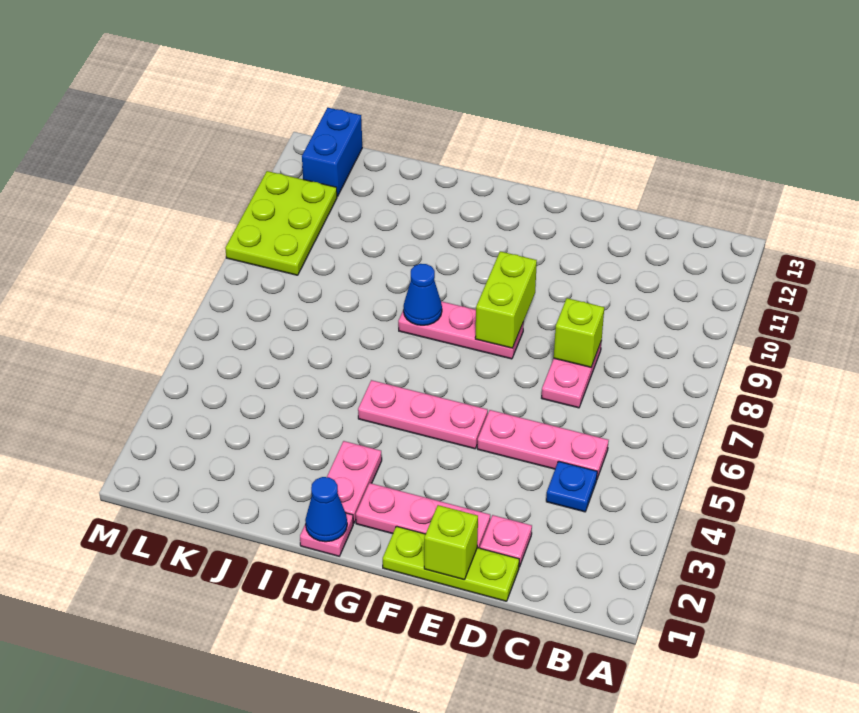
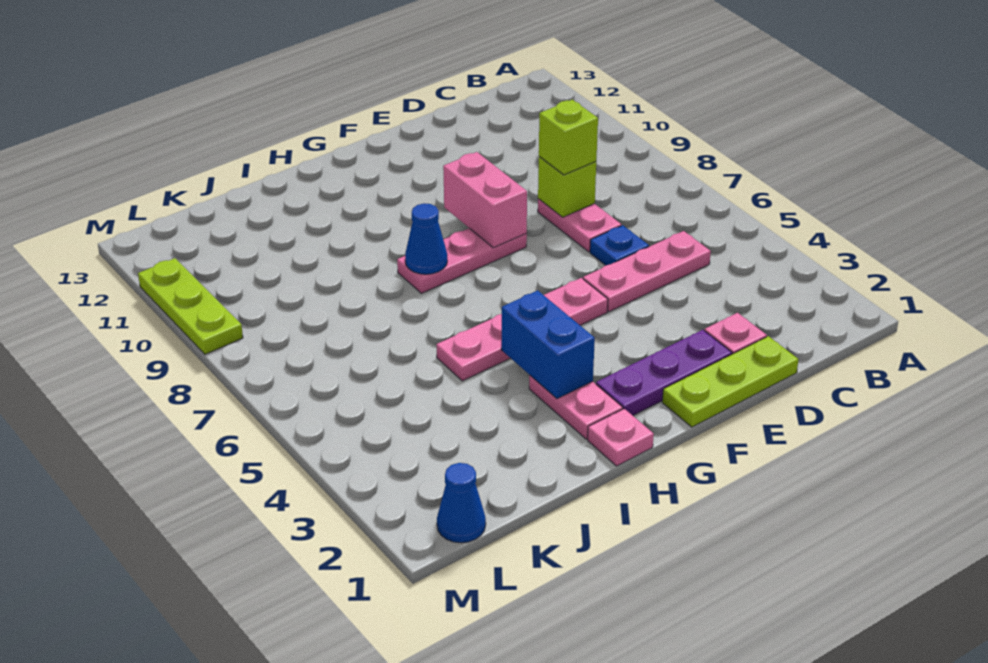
blue plate C4 level 1 -> blue plate D6 level 1
lime brick E1 level 2 -> lime brick D8 level 3
pink plate E2:G2 level 1 -> purple plate E2:G2 level 1
pink plate F5:H5 level 1 -> pink plate F5:I5 level 1
lime brick F8:F9 level 2 -> pink brick F8:F9 level 2
blue cone H1 level 2 -> blue cone L1 level 1
lime plate L9:M11 level 1 -> lime plate M9:M11 level 1
blue brick L12:L13 level 1 -> blue brick H3:H4 level 2

